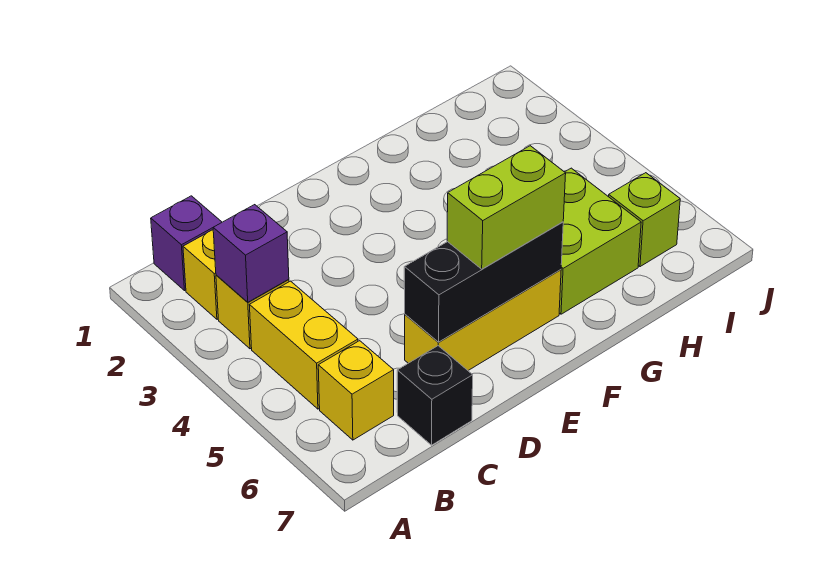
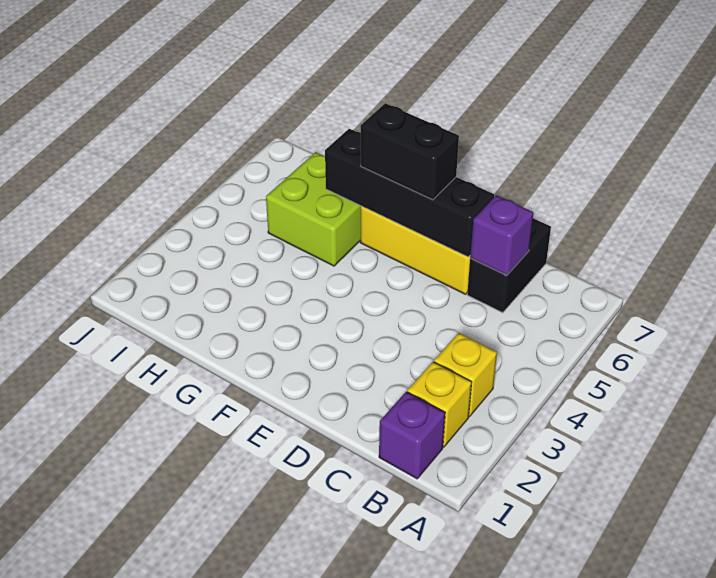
purple brick B3 level 2 -> purple brick C6 level 2
yellow brick B4:B5 level 1 -> none
yellow brick B6 level 1 -> none
black brick C7 level 1 -> black brick C6:C7 level 1
black brick D6:F6 level 2 -> black brick D6:G6 level 2
lime brick E6:F6 level 3 -> black brick E6:F6 level 3
lime brick I6 level 1 -> none

